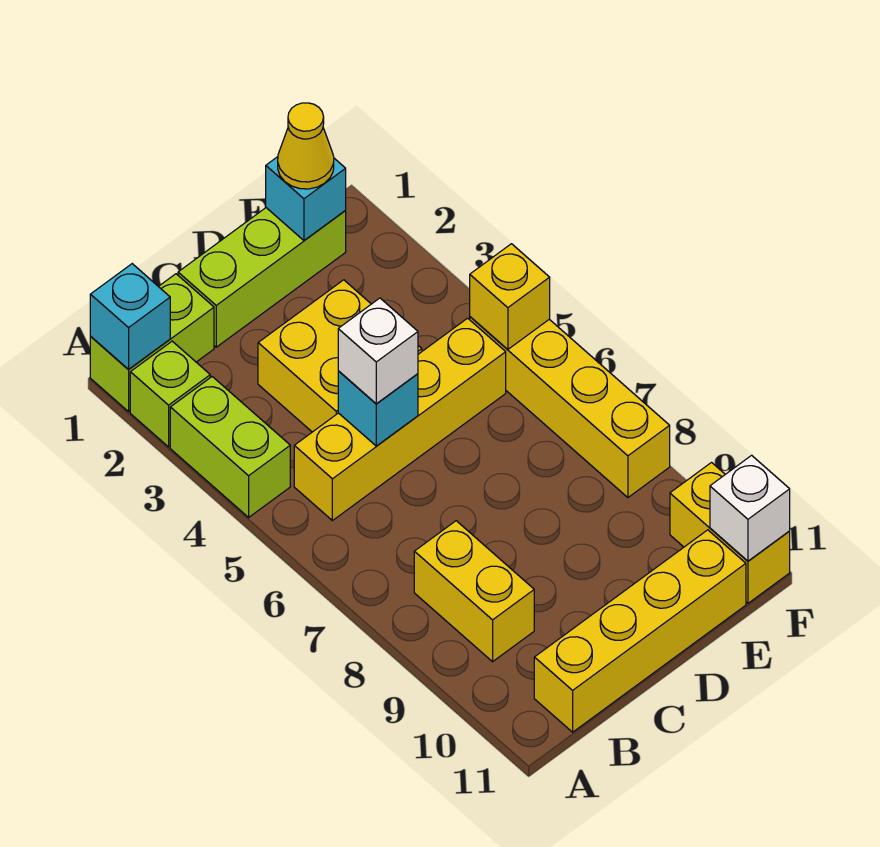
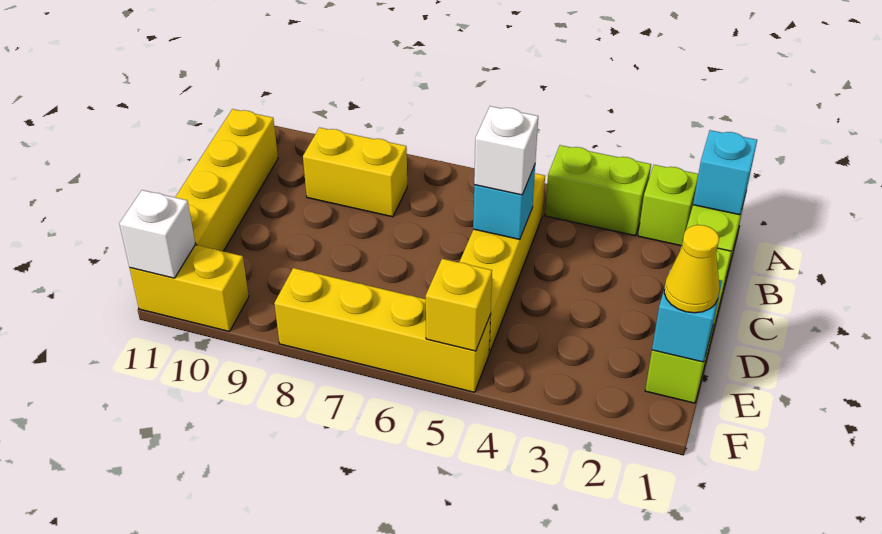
yellow brick C3:D4 level 1 -> none

